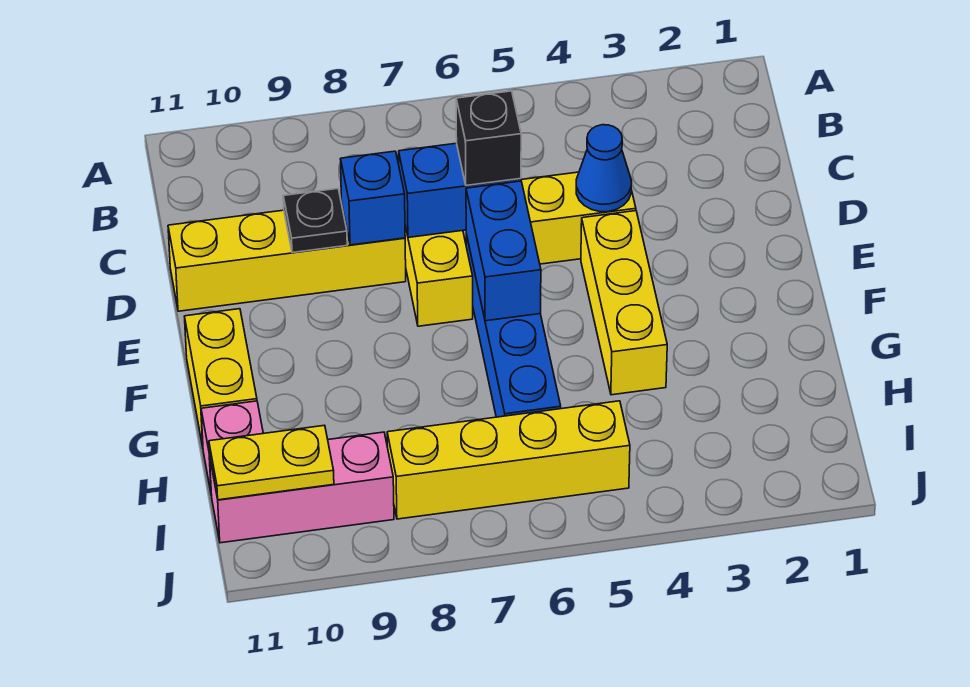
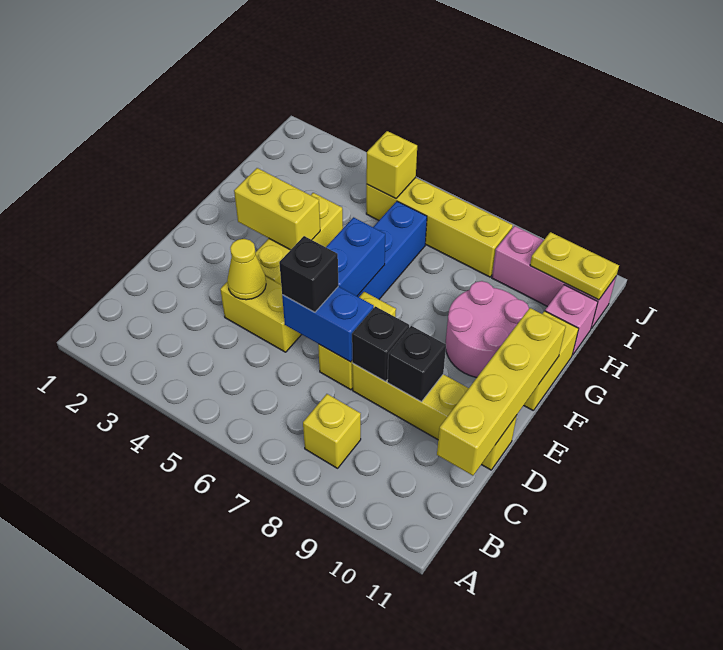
none -> yellow brick B8 level 1
none -> yellow brick C11:F11 level 2
blue cone D4 level 2 -> yellow cone D4 level 2
blue brick D8 level 2 -> black brick D8 level 2
black plate D9 level 2 -> black brick D9 level 2
none -> yellow brick F3:F4 level 2
none -> pink round brick F9:G10 level 1
none -> yellow brick I5 level 2

